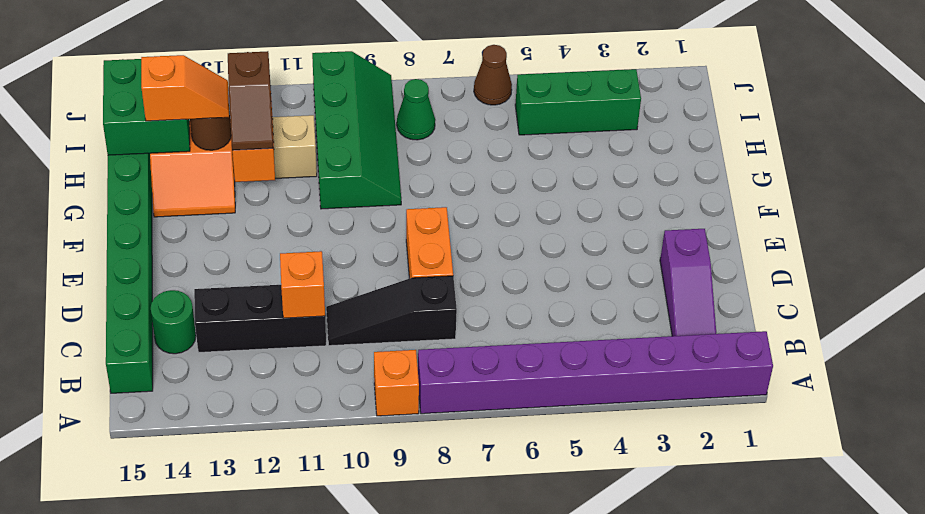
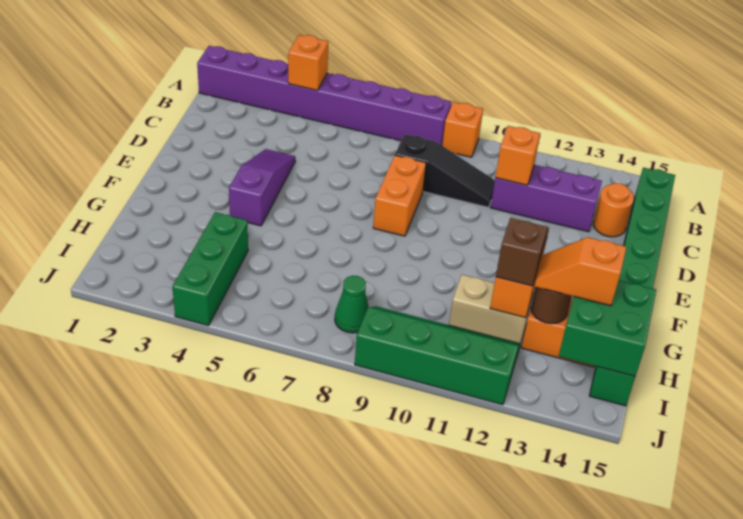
none -> orange brick A4 level 2
purple slope B2:D2 level 1 top D -> purple slope D4:F4 level 1 top F
black brick C11:C13 level 1 -> purple brick C11:C13 level 1
green round brick C14 level 1 -> orange round brick C14 level 1
green slope G9:J10 level 1 top 10 -> green slope I9:J12 level 1 top J
green brick I3:I5 level 1 -> green brick H4:J4 level 1
brown cone J6 level 1 -> none

